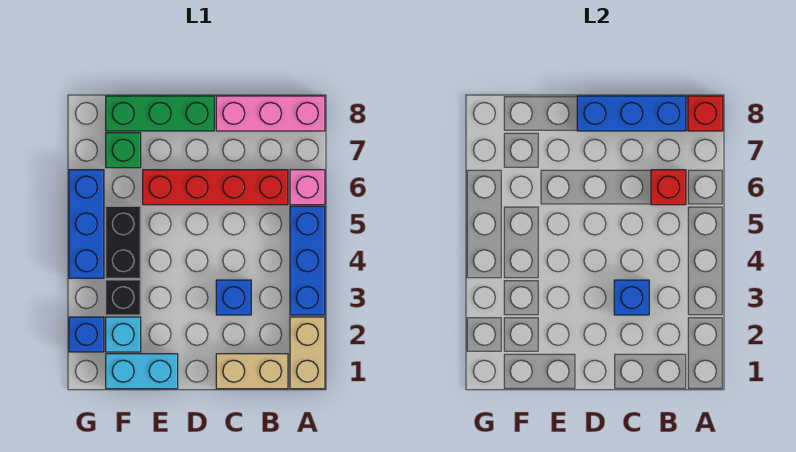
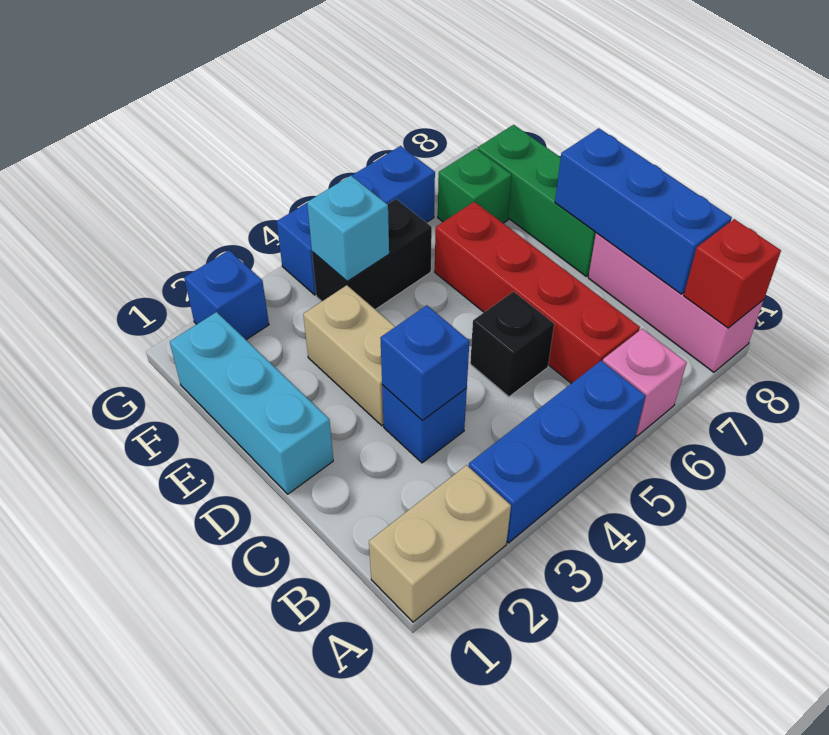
tan brick B1:C1 level 1 -> tan brick D3:E3 level 1
red brick B6 level 2 -> none
cyan brick E1:F1 level 1 -> cyan brick D1:F1 level 1
cyan brick F2 level 1 -> cyan brick F4 level 2
black brick F3 level 1 -> black brick C5 level 1

